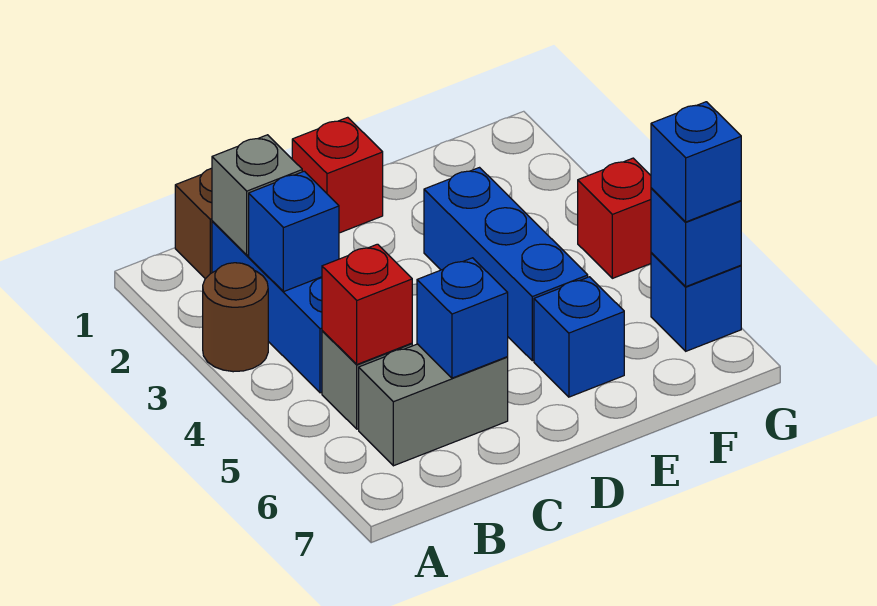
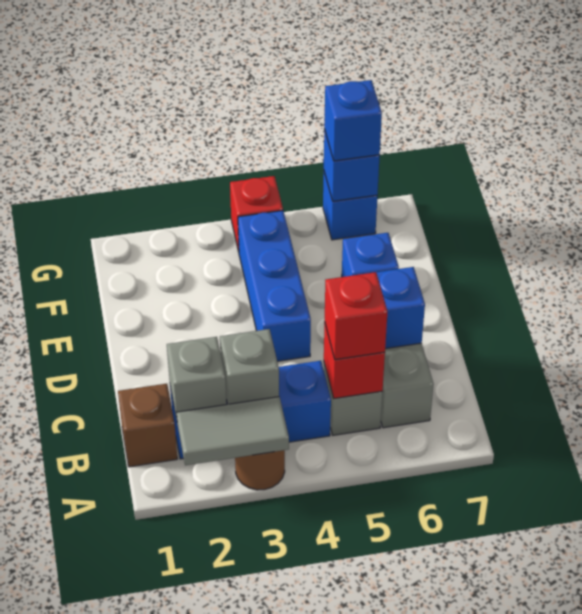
none -> grey tile A2:A3 level 2
blue brick B3 level 2 -> grey brick B3 level 2
red brick D1 level 1 -> red brick B5 level 3
blue brick E3:E5 level 1 -> blue brick D4:F4 level 1

